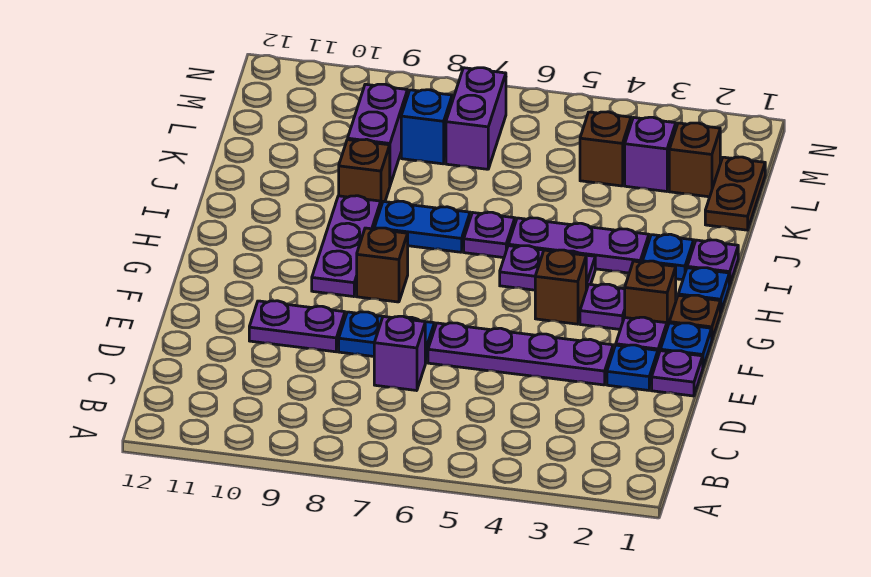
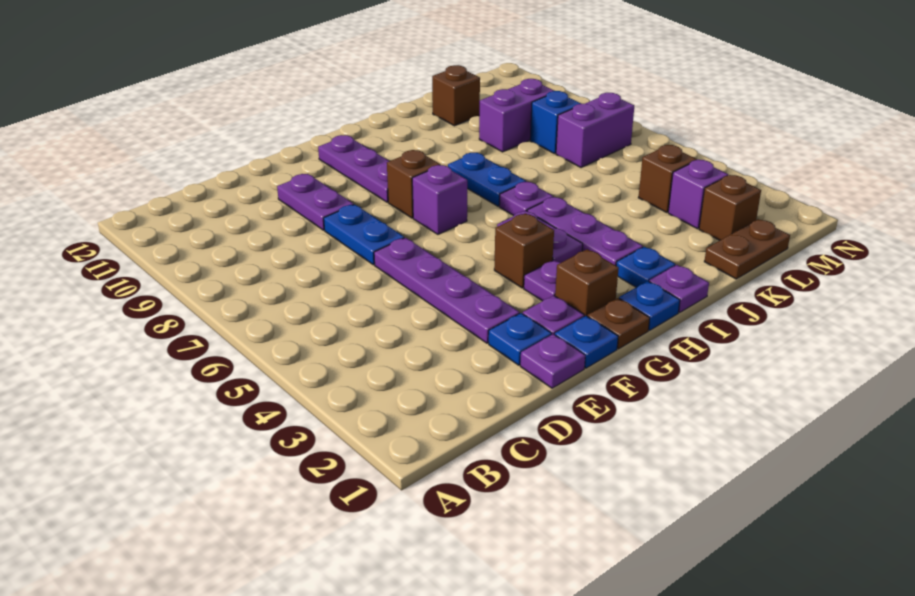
purple brick D7 level 1 -> purple brick G7 level 1
purple plate G9:I9 level 1 -> purple plate G9:G11 level 1
brown brick J9 level 1 -> brown brick K11 level 1

